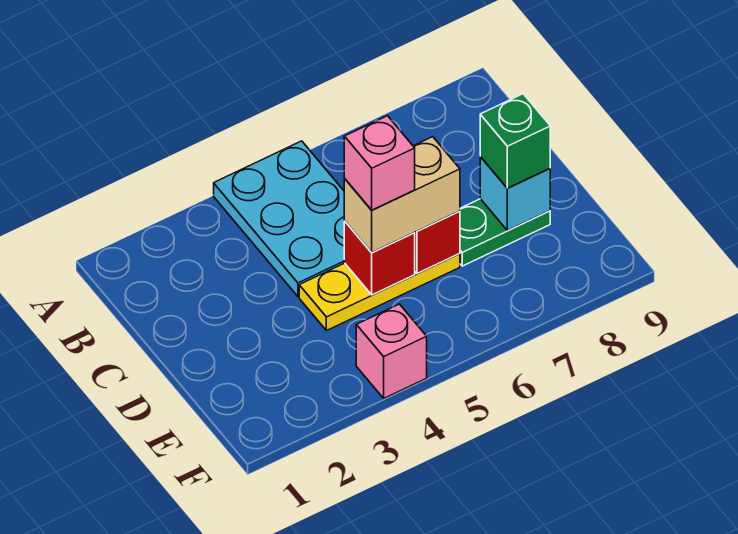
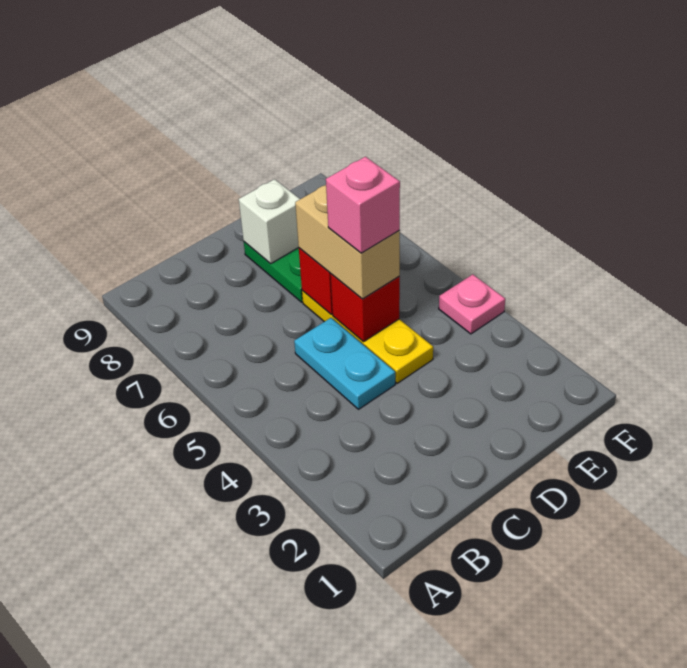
cyan plate A4:C5 level 1 -> cyan plate C4:C5 level 1
cyan brick D8 level 2 -> white brick D8 level 2
green brick D8 level 3 -> none
pink brick F4 level 1 -> pink plate F4 level 1

